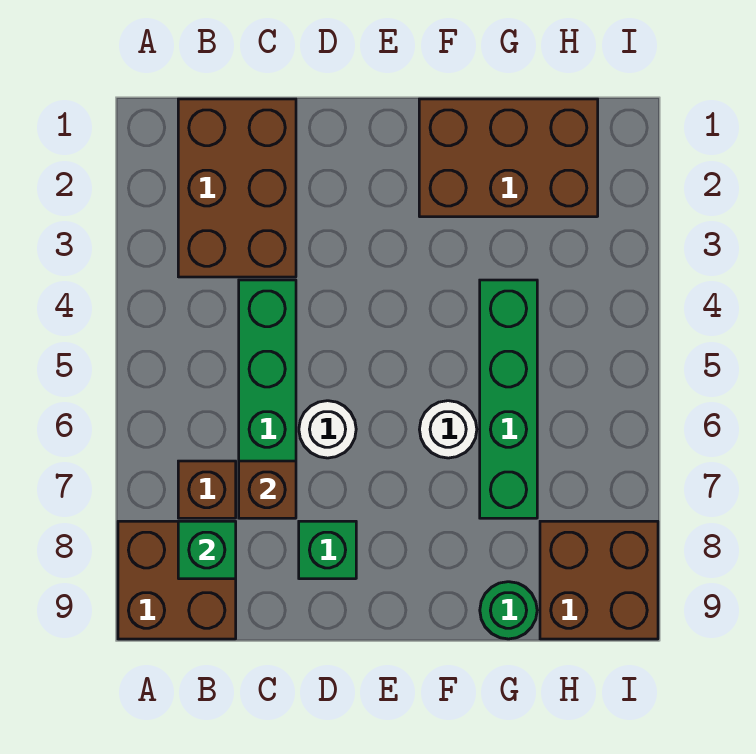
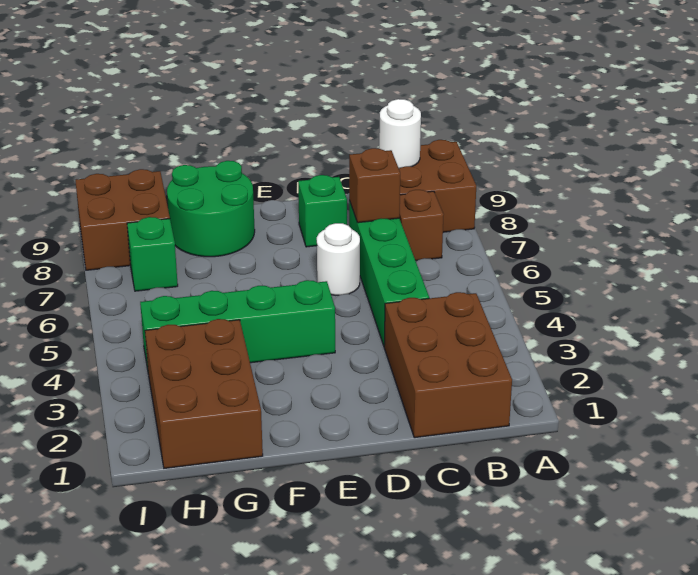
green brick B8 level 2 -> green brick H7 level 1
brown brick F1:H2 level 1 -> brown brick G1:H3 level 1
white round brick F6 level 1 -> white round brick B9 level 2
green brick G4:G7 level 1 -> green brick E4:H4 level 1
green round brick G9 level 1 -> green round brick F8:G9 level 1

